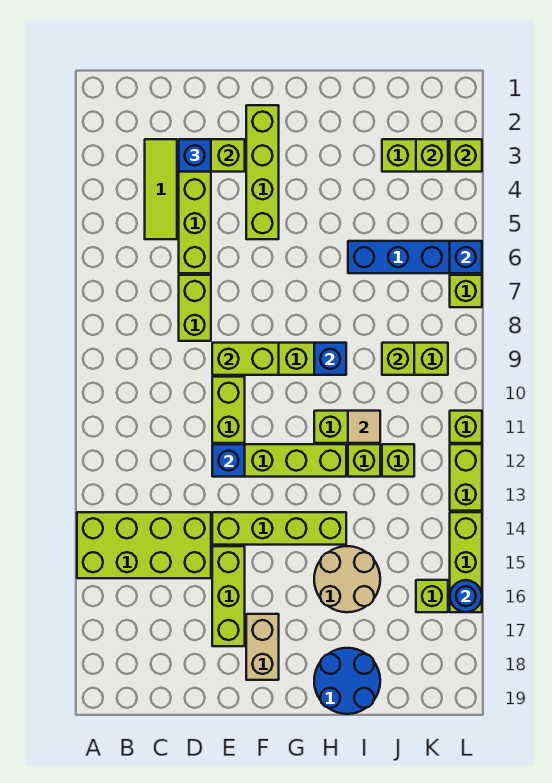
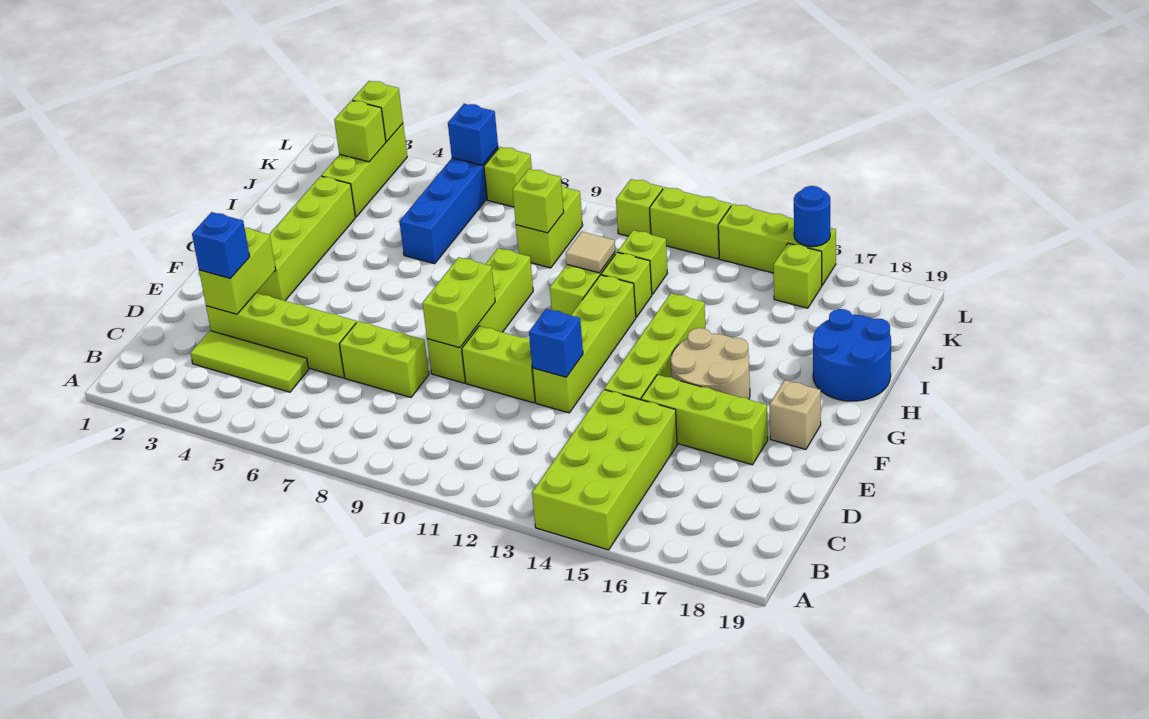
lime brick F2:F5 level 1 -> lime brick F3:I3 level 1
tan brick F17:F18 level 1 -> tan brick F18 level 1
blue brick H9 level 2 -> none
tan round brick H15:I16 level 1 -> tan round brick F15:G16 level 1

